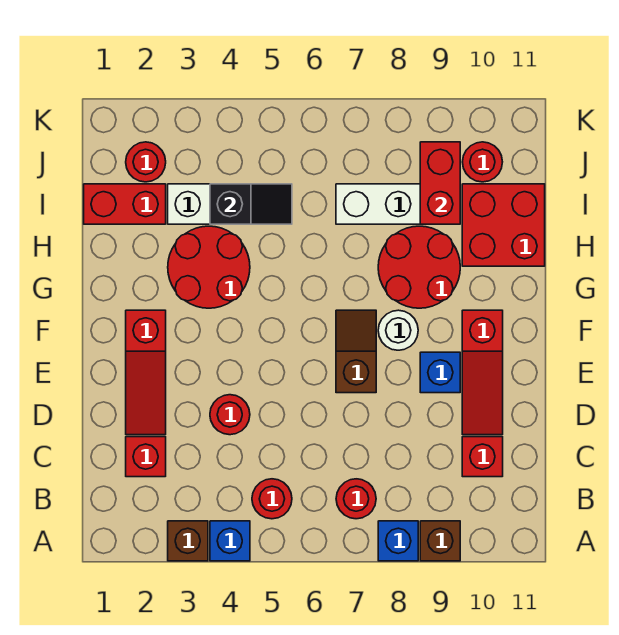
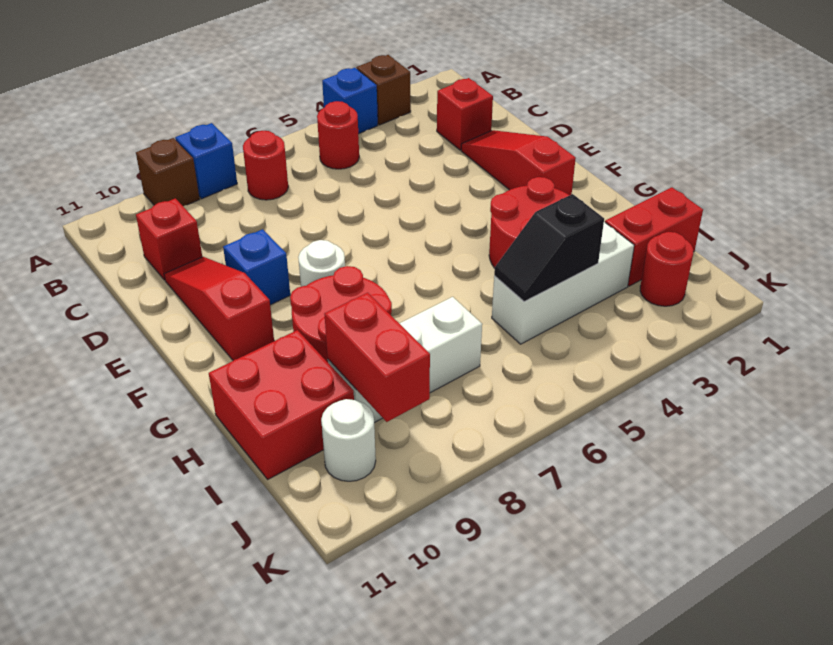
red round brick D4 level 1 -> none
brown slope E7:F7 level 1 top E -> none
red round brick J10 level 1 -> white round brick J10 level 1

